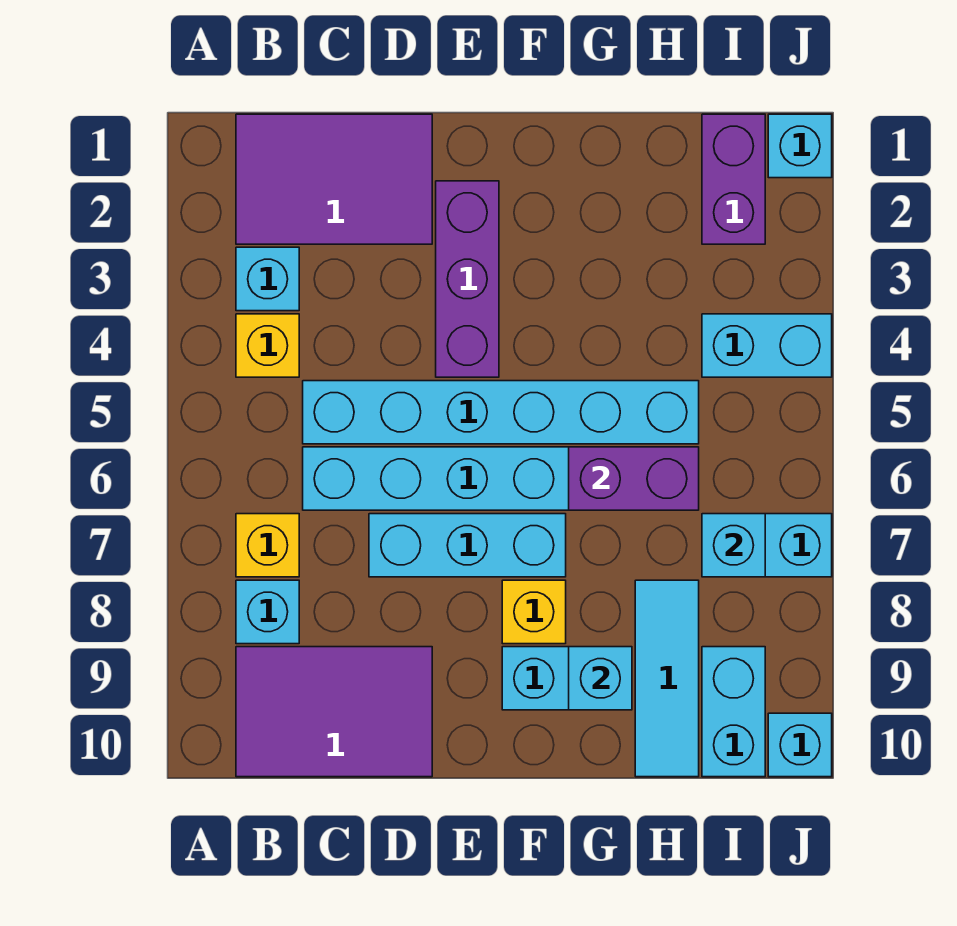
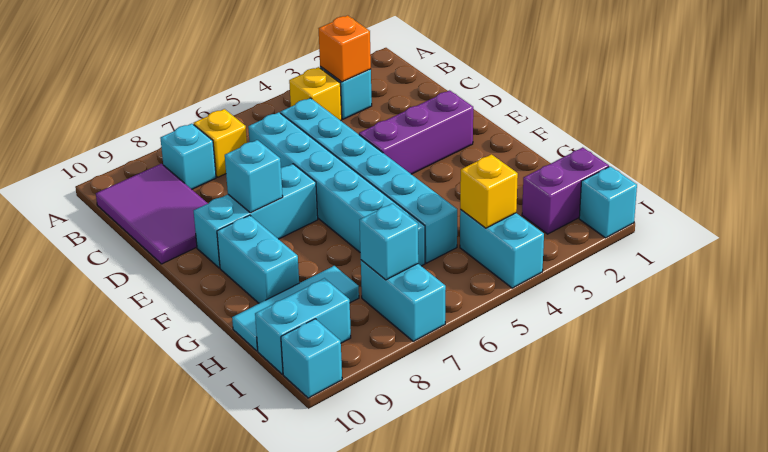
purple tile B1:D2 level 1 -> none
none -> orange brick B3 level 2
cyan brick D7:F7 level 1 -> cyan brick E7:E9 level 1
yellow brick F8 level 1 -> yellow brick I4 level 2
purple brick G6:H6 level 2 -> none
cyan brick G9 level 2 -> cyan brick E8 level 2

